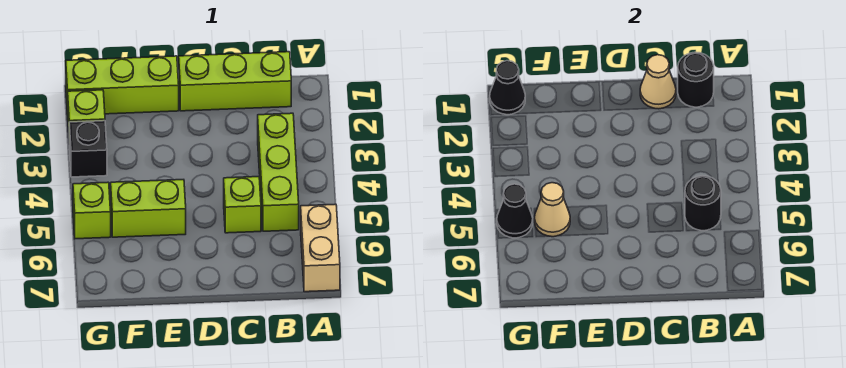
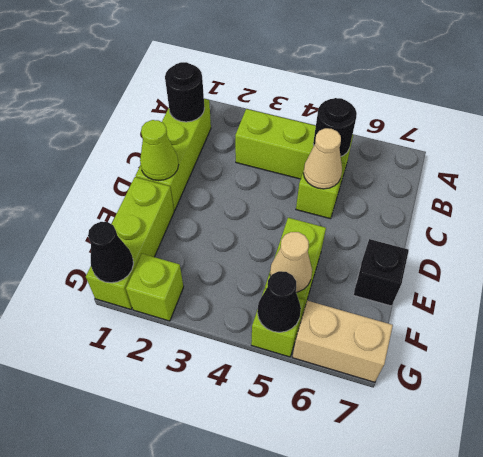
tan brick A6:A7 level 1 -> tan brick G6:G7 level 1
tan cone C1 level 2 -> tan cone C5 level 2
none -> lime cone D1 level 2
black brick G3 level 1 -> black brick E7 level 1

